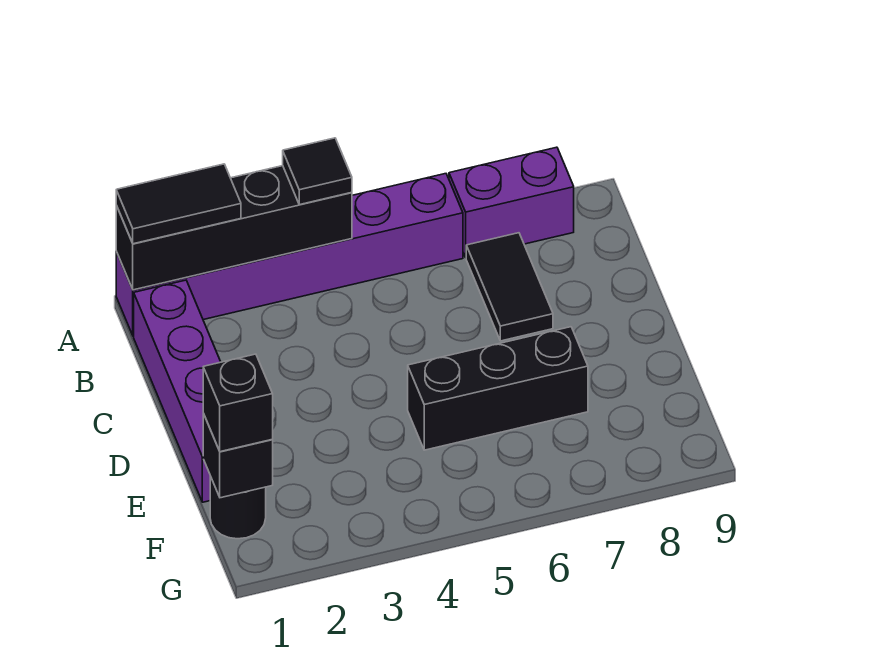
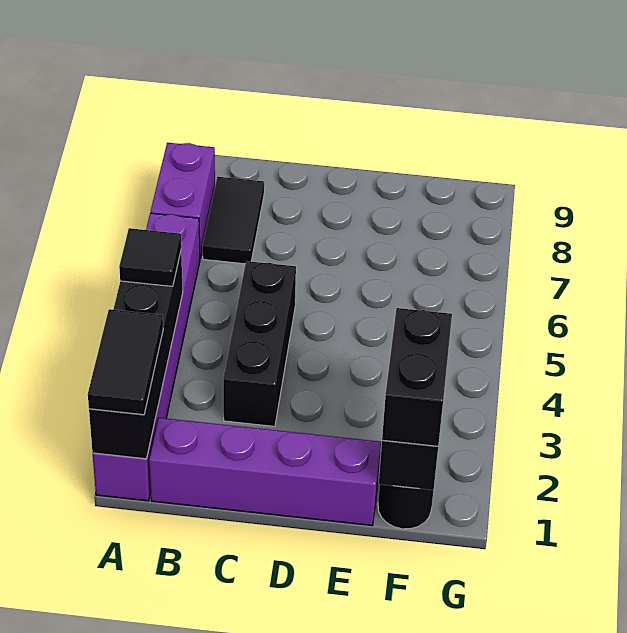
black tile B7:C7 level 1 -> black tile B7:B8 level 1
black brick E5:E7 level 1 -> black brick C3:C5 level 1
black brick F1 level 3 -> black brick F1:F2 level 3

